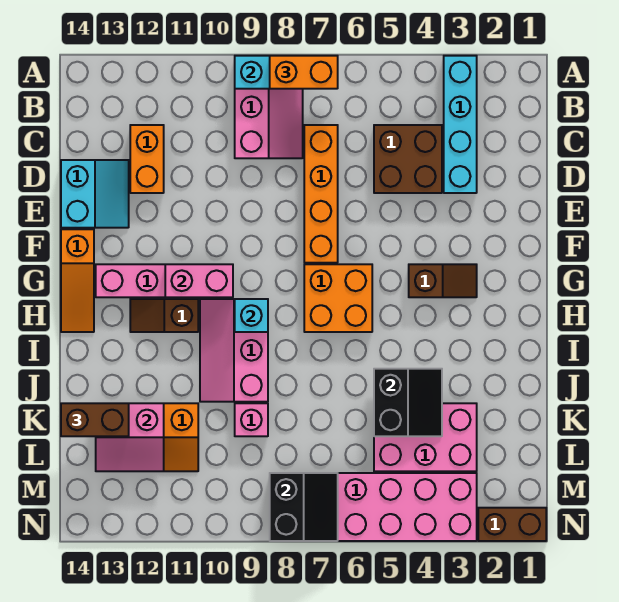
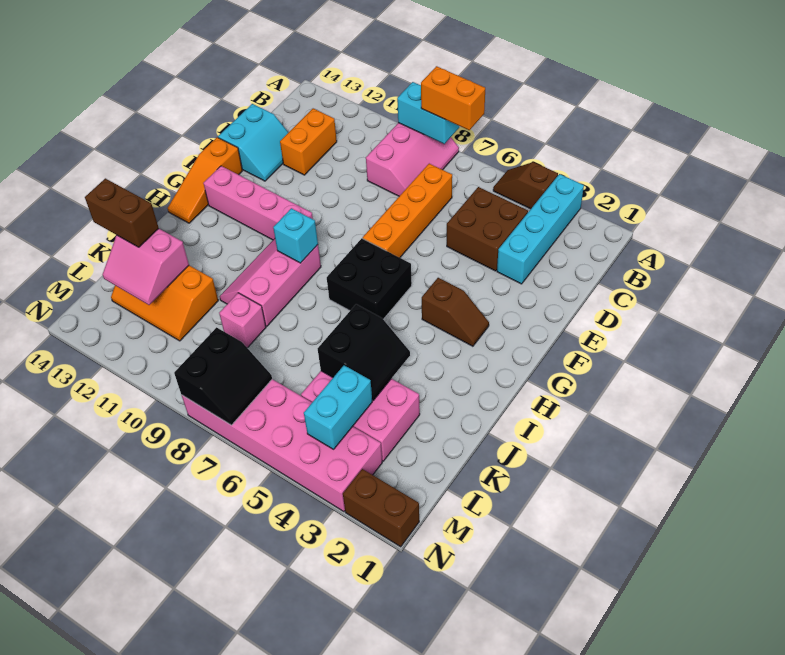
orange brick G6:H7 level 1 -> black brick G6:H7 level 1
pink brick G10:G11 level 2 -> none
brown slope H11:H12 level 1 top 11 -> brown slope A4:A5 level 1 top 4
none -> cyan brick L4:M4 level 2

